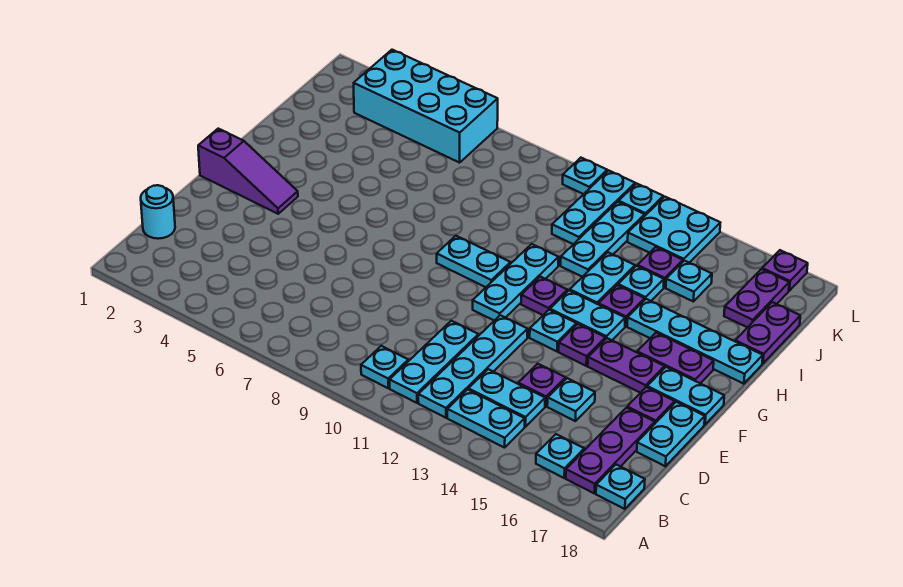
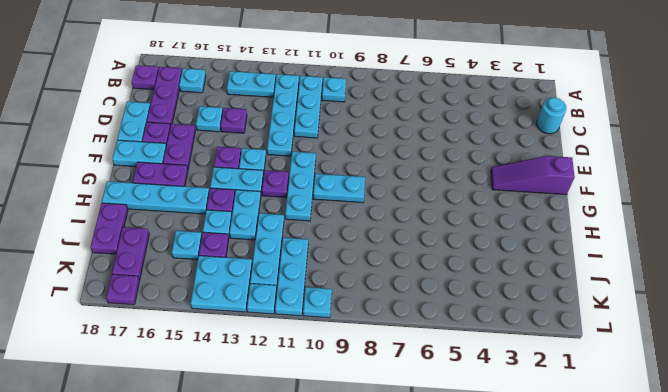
cyan plate B18 level 1 -> purple plate B18 level 1
cyan plate C13:C14 level 1 -> none
purple plate F15:F16 level 1 -> purple plate E16:F16 level 1
cyan brick K3:L6 level 1 -> none

